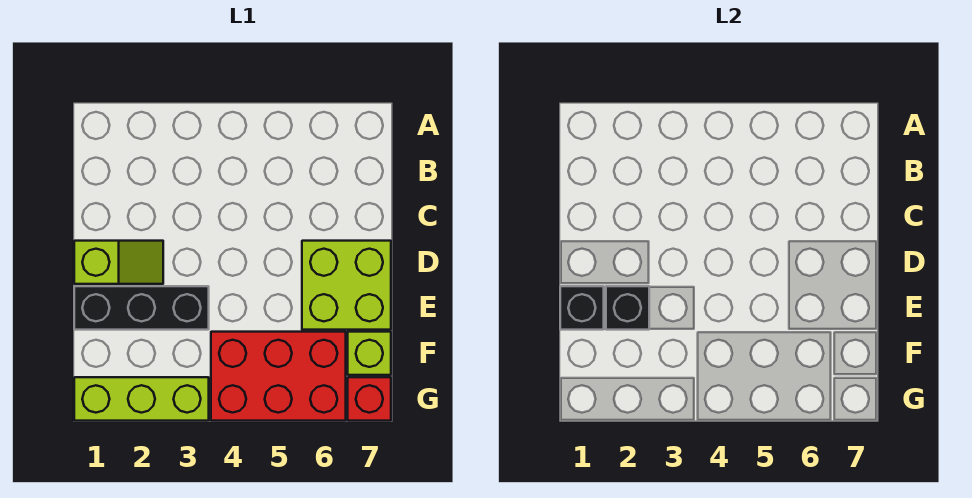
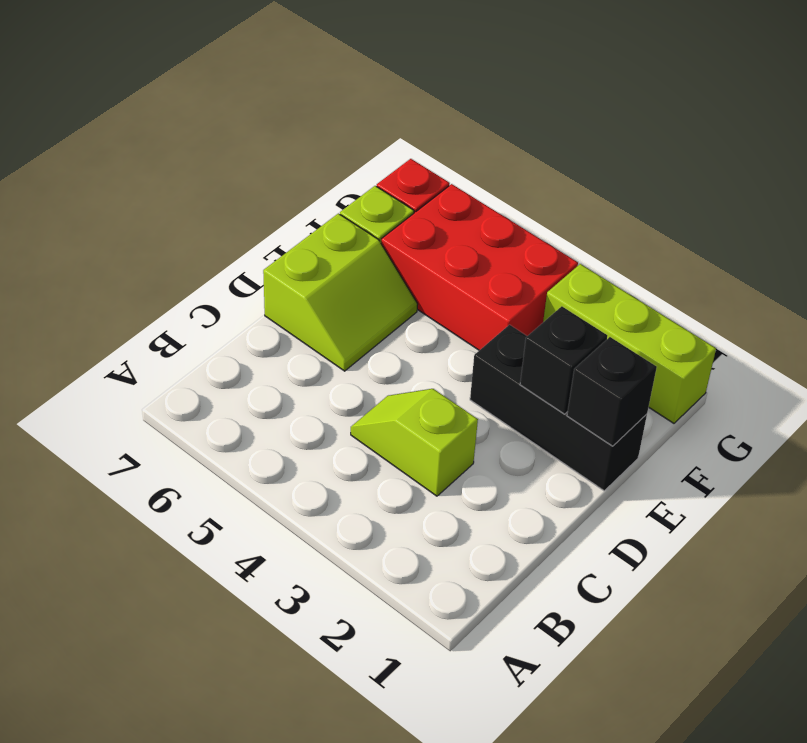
lime slope D1:D2 level 1 top 1 -> lime slope C3:C4 level 1 top 3
lime brick D6:E7 level 1 -> lime slope D6:E7 level 1 top 7

